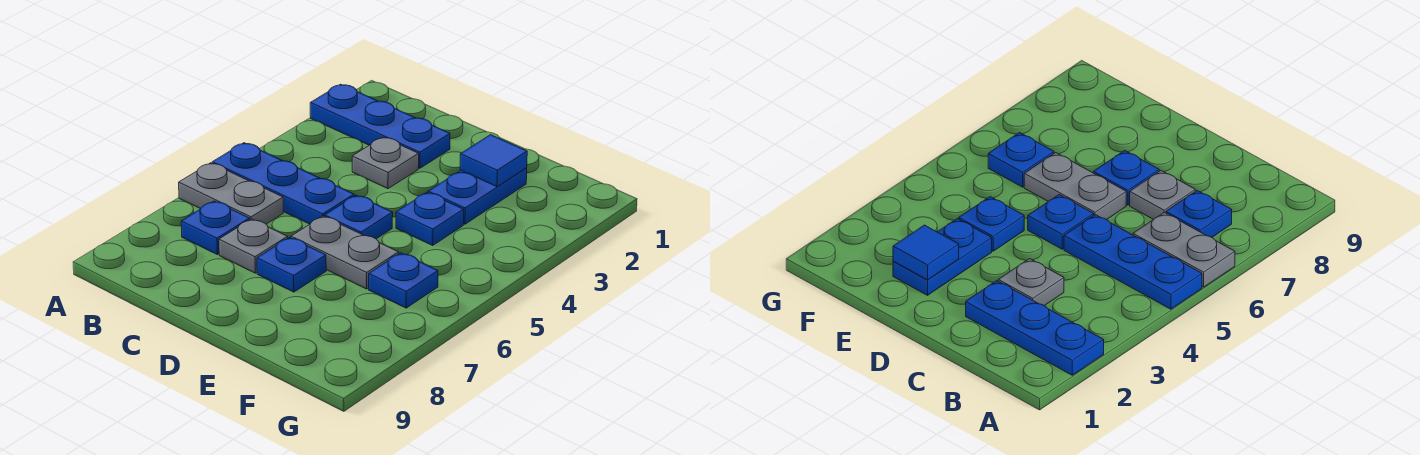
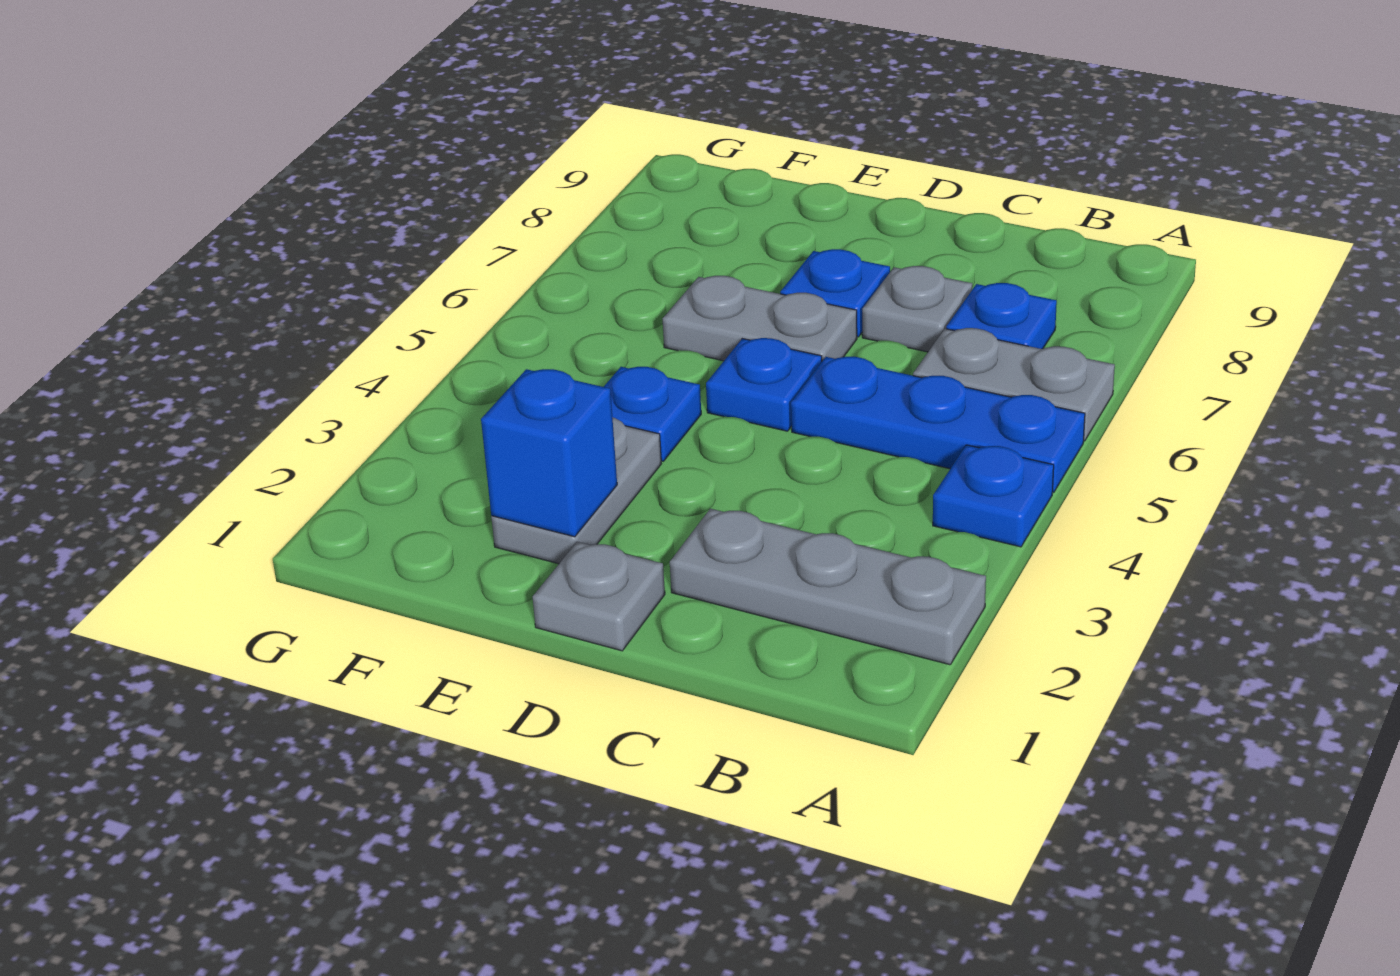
blue plate A2:C2 level 1 -> grey plate A2:C2 level 1
grey plate C3 level 1 -> grey plate D1 level 1
blue plate E2:E3 level 1 -> grey plate E2:E3 level 1
blue tile E2 level 2 -> blue brick E2 level 2
blue plate F6 level 1 -> blue plate A4 level 1

